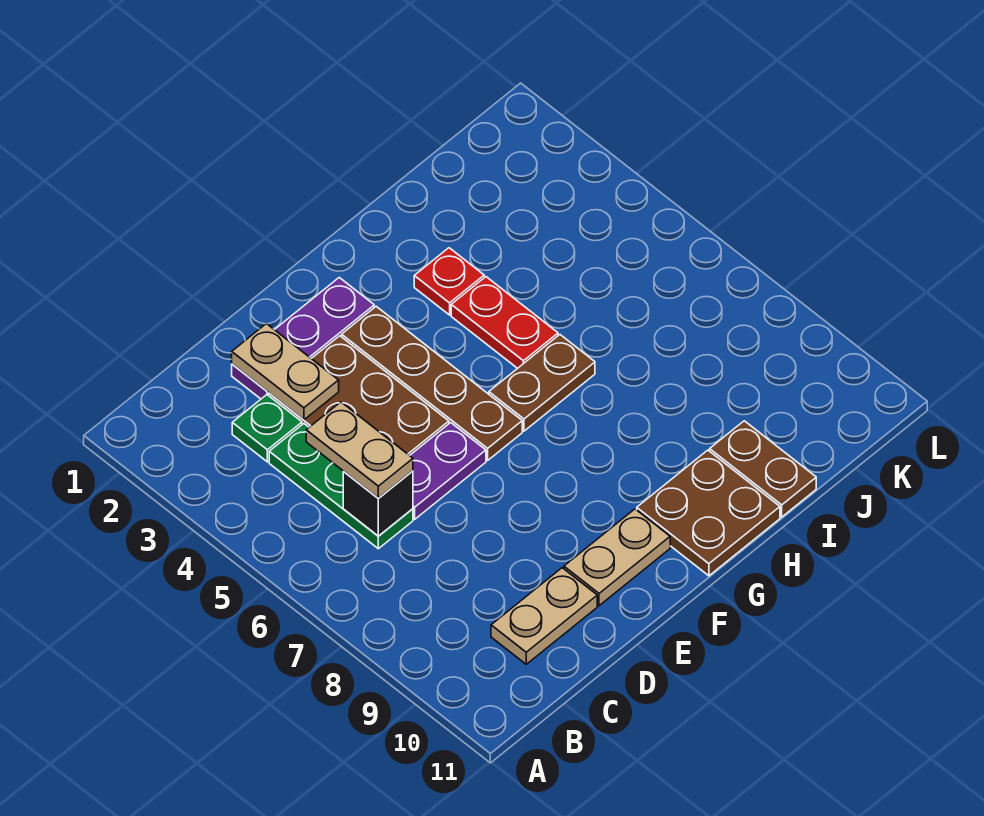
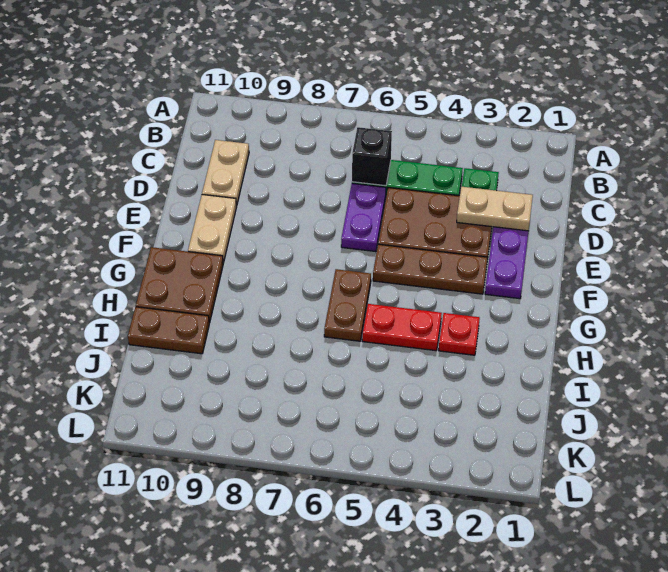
tan plate C5:C6 level 3 -> none
brown plate F3:F6 level 1 -> brown plate F3:F5 level 1

